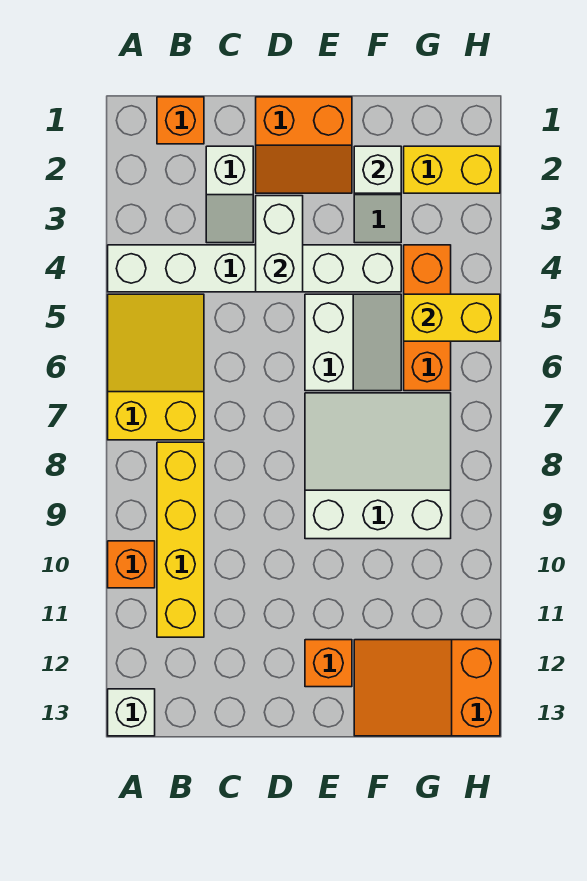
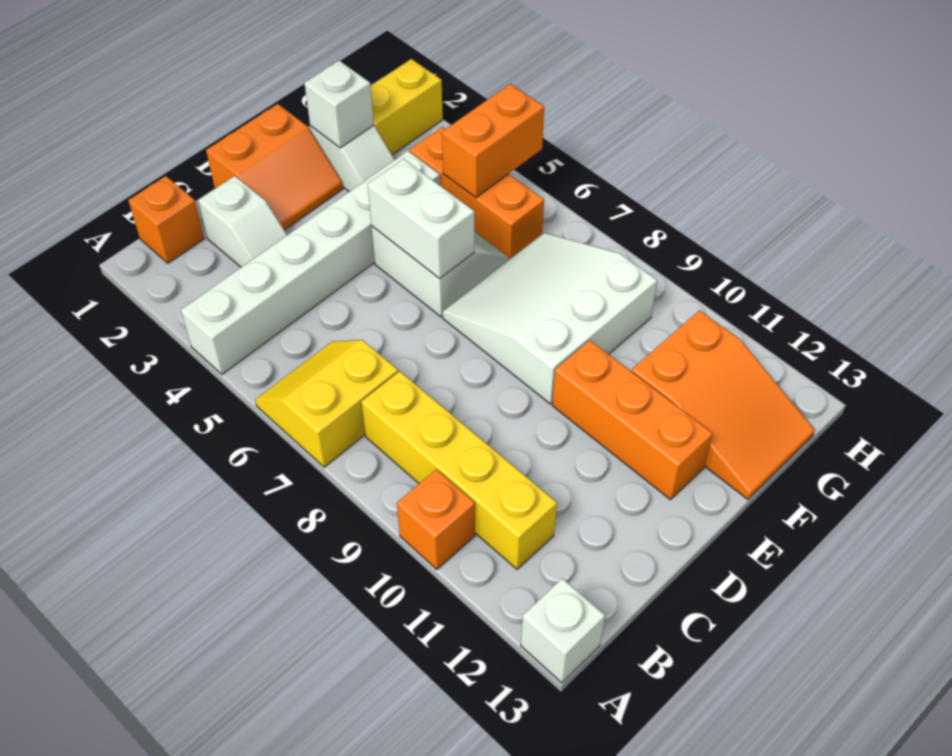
yellow slope A5:B7 level 1 top 7 -> yellow slope A6:B7 level 1 top 7
white brick D3:D4 level 2 -> white brick E5:E6 level 2
orange brick E12 level 1 -> orange brick E10:E12 level 1
orange slope F12:H13 level 1 top H -> orange slope F11:G13 level 1 top 11
yellow brick G5:H5 level 2 -> orange brick G5:H5 level 2

